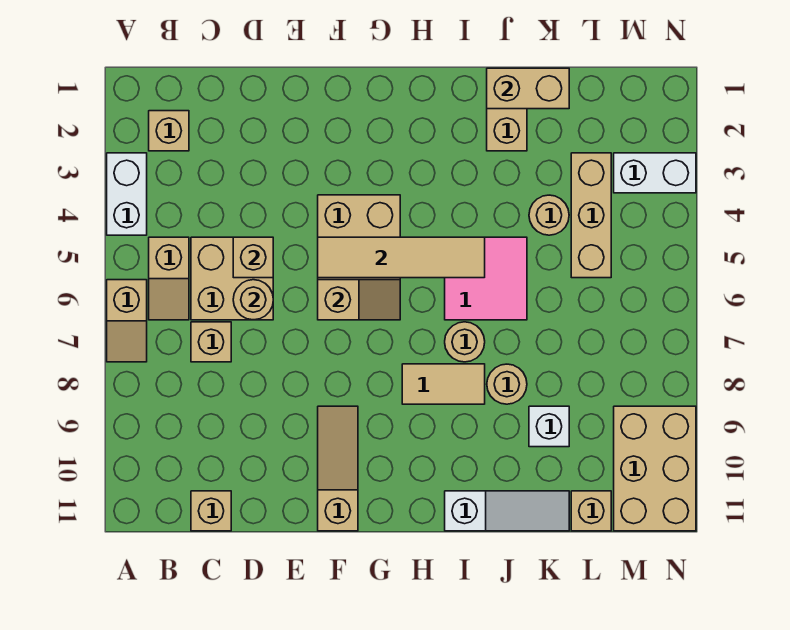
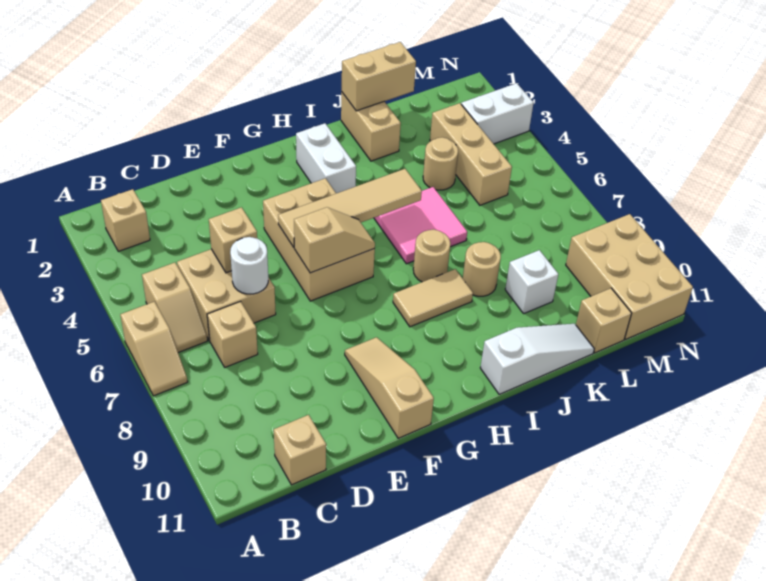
white brick A3:A4 level 1 -> white brick H2:H3 level 1
tan round brick D6 level 2 -> white round brick D6 level 2

